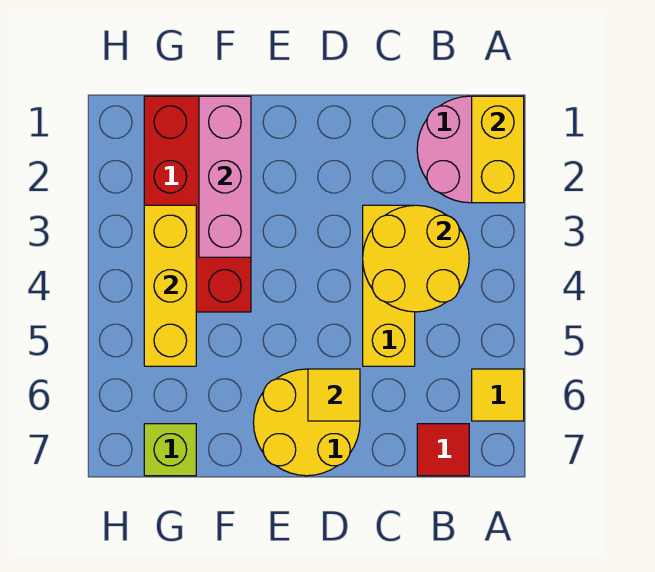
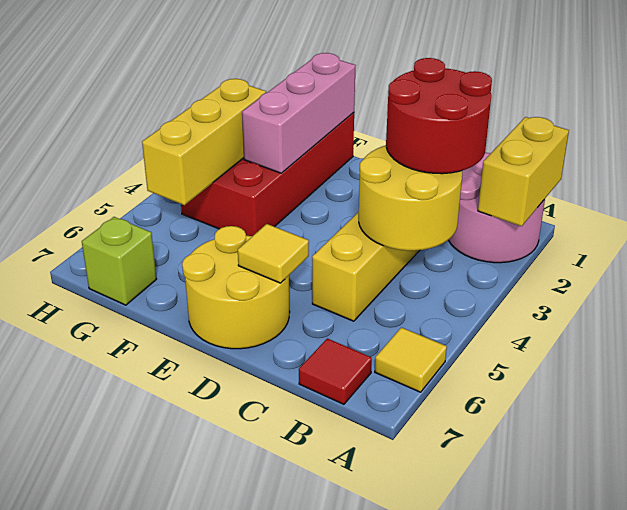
none -> red round brick B2:C3 level 3

